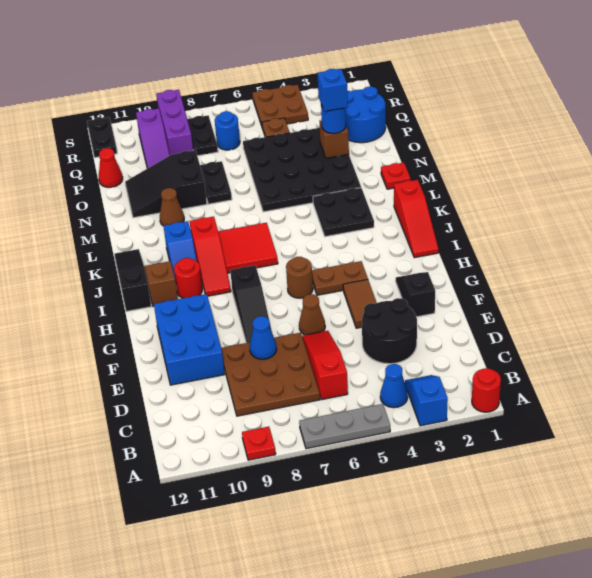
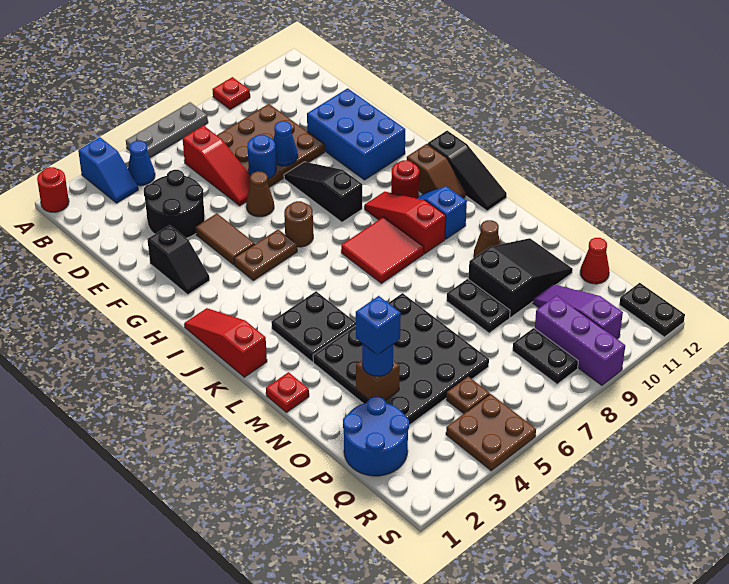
blue round brick Q7 level 1 -> blue round brick E7 level 2

